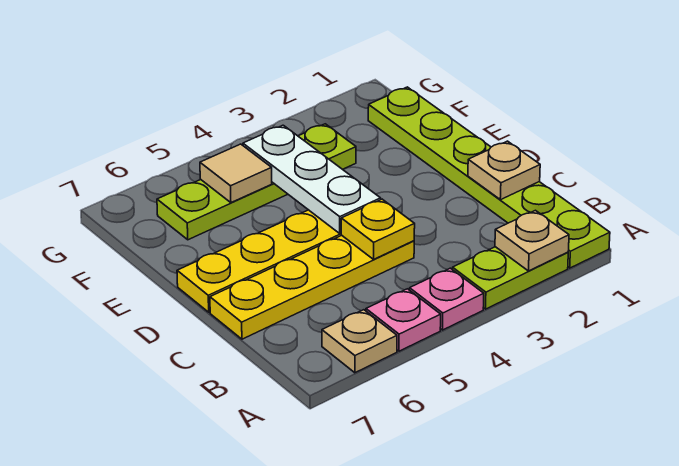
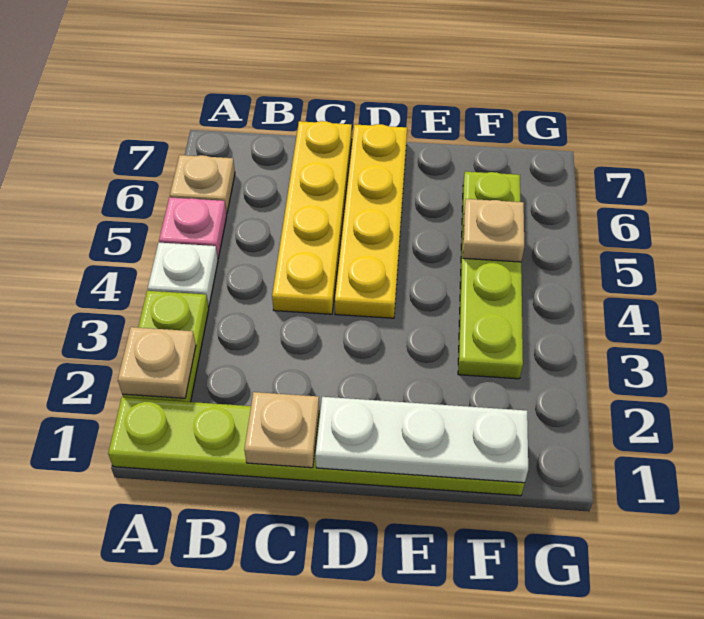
pink plate A4 level 1 -> white plate A4 level 1
yellow plate C4 level 2 -> none
white plate D4:F4 level 2 -> white plate D1:F1 level 2
tan tile F5 level 2 -> tan plate F5 level 2

